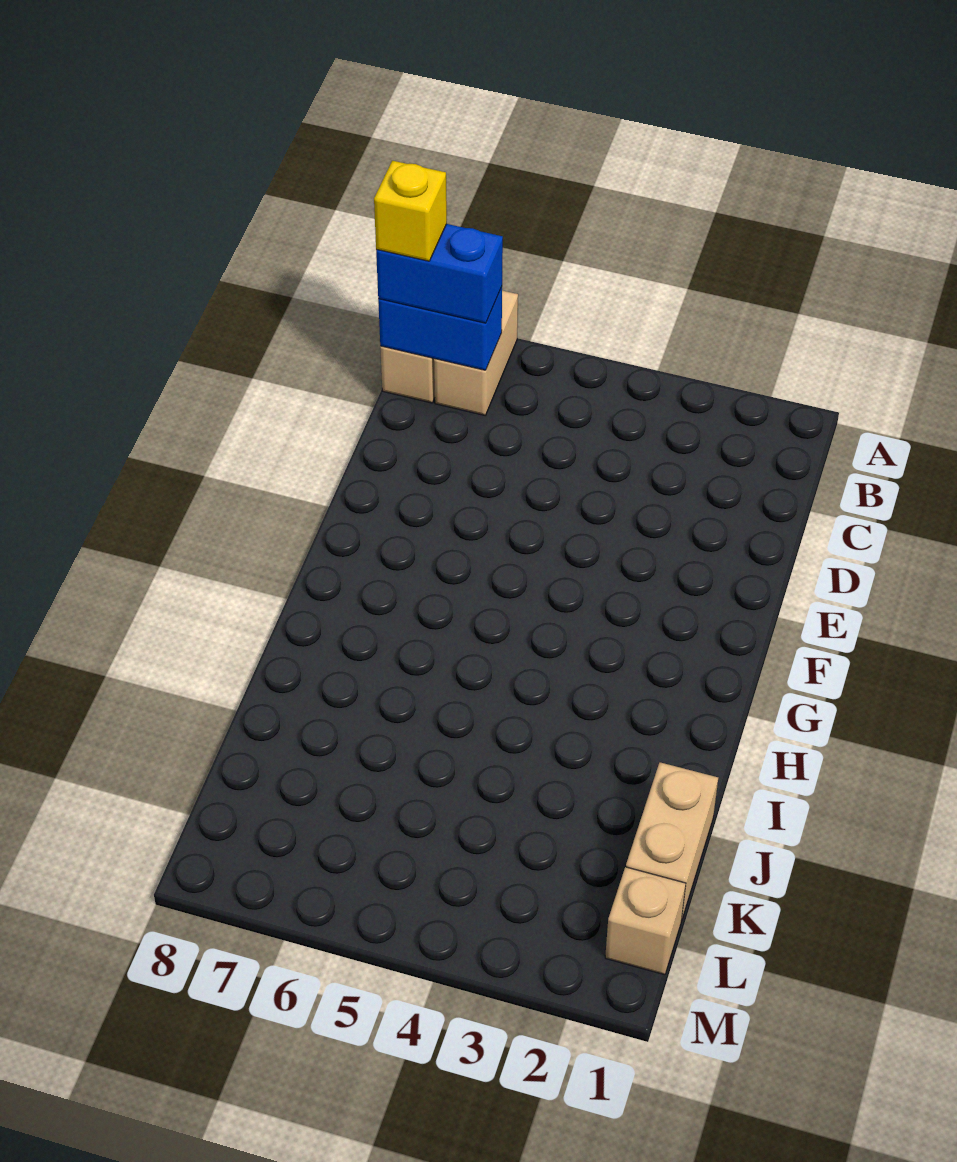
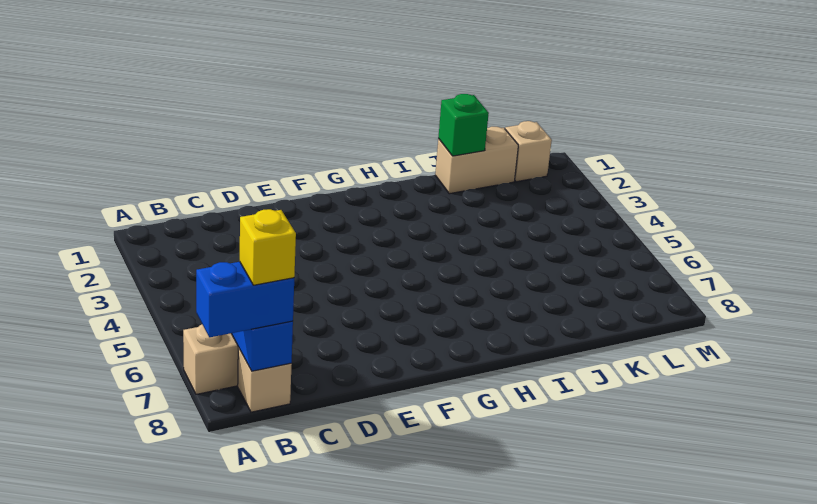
blue brick B7:B8 level 3 -> blue brick A8:B8 level 3
none -> green brick J1 level 2

